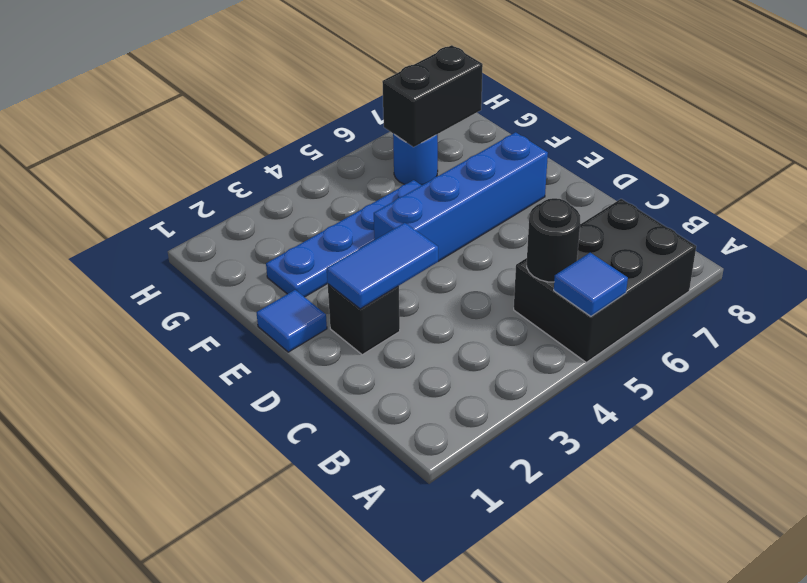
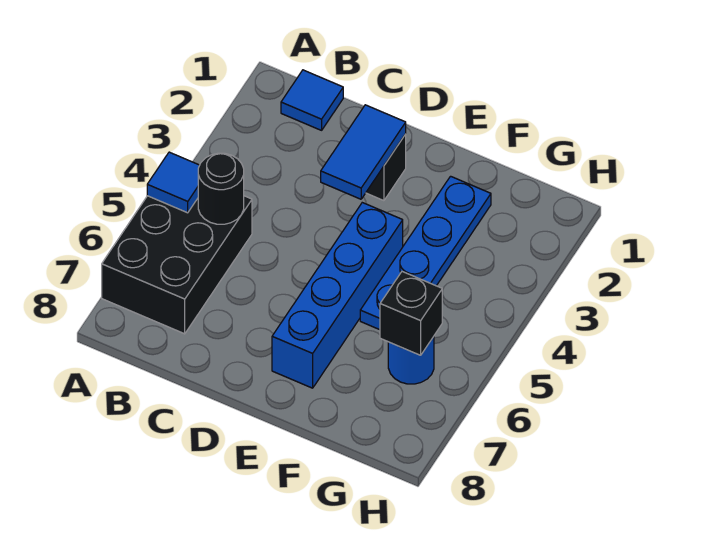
blue tile E1 level 1 -> blue tile B1 level 1
black brick G6:G7 level 2 -> black brick G6 level 2

